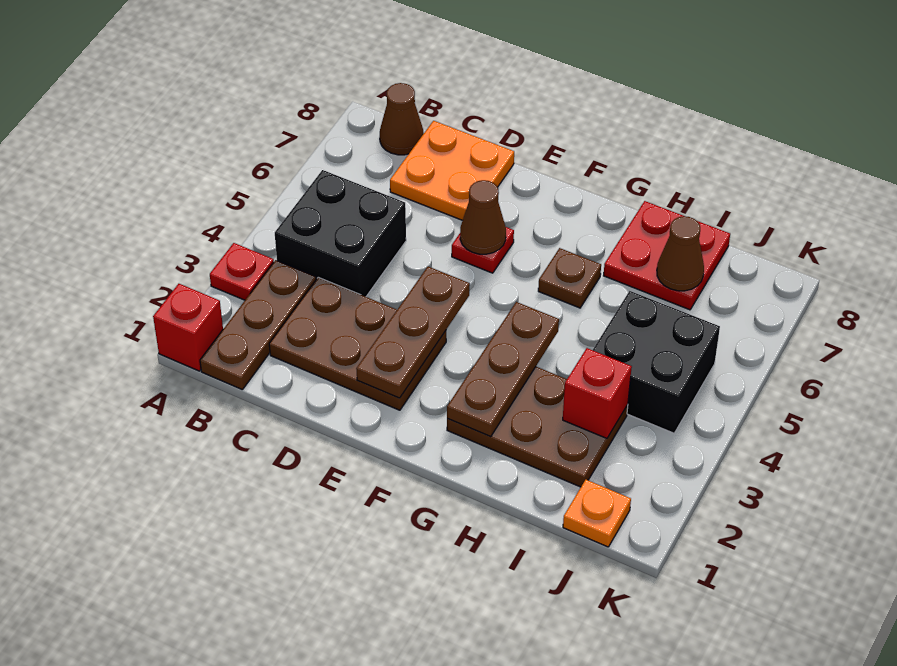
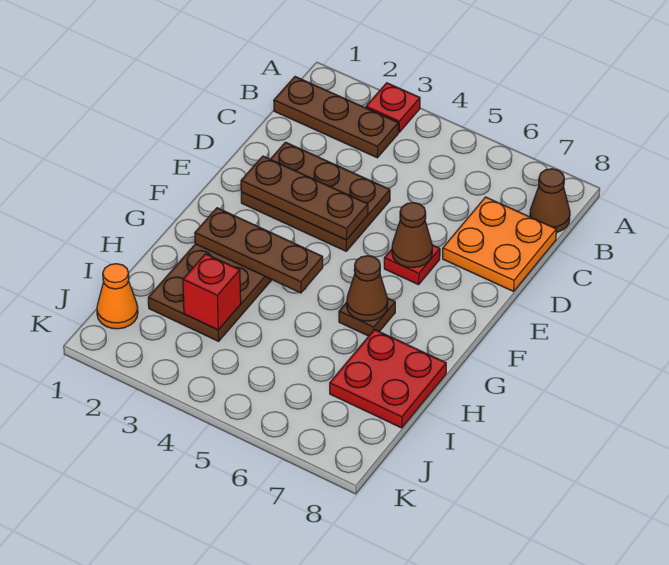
red brick A1 level 1 -> none
black brick B4:C5 level 1 -> none
brown plate C2:E3 level 1 -> brown plate D2:E4 level 1
black brick I4:J5 level 1 -> none
brown cone I7 level 2 -> brown cone G6 level 2
orange plate J1 level 1 -> orange cone J1 level 1

